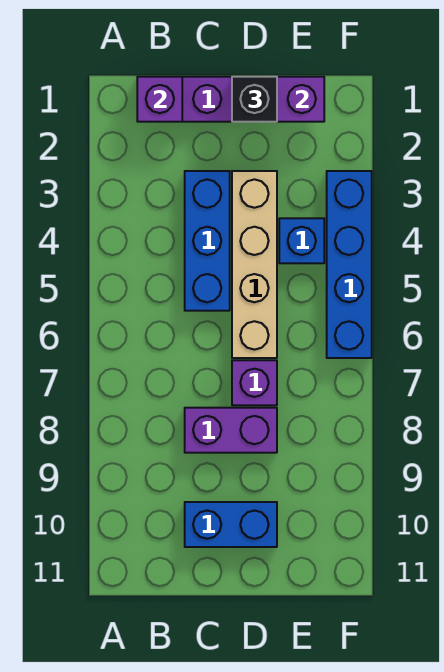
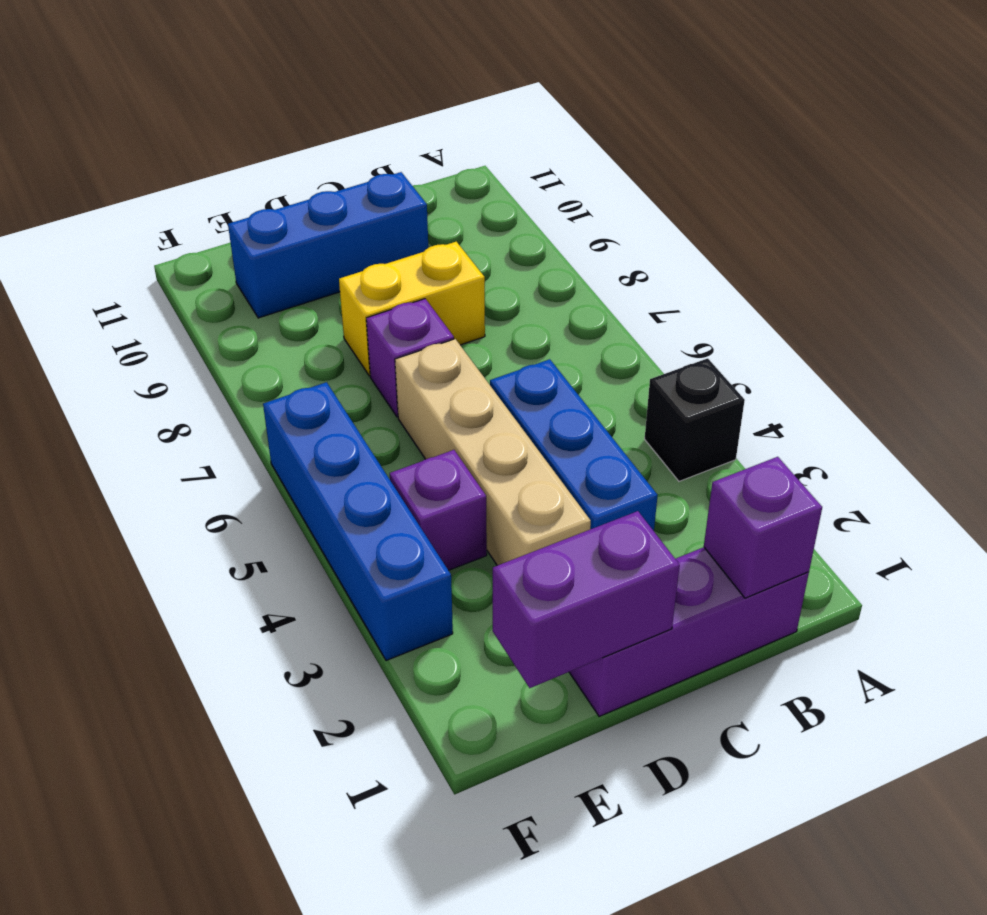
purple brick C8:D8 level 1 -> yellow brick C8:D8 level 1
blue brick C10:D10 level 1 -> blue brick C10:E10 level 1
black brick D1 level 3 -> black brick A4 level 1
blue brick E4 level 1 -> purple brick E4 level 1

